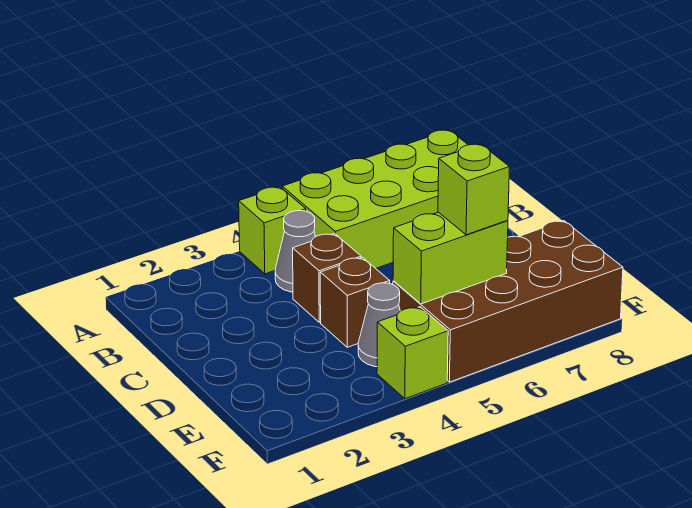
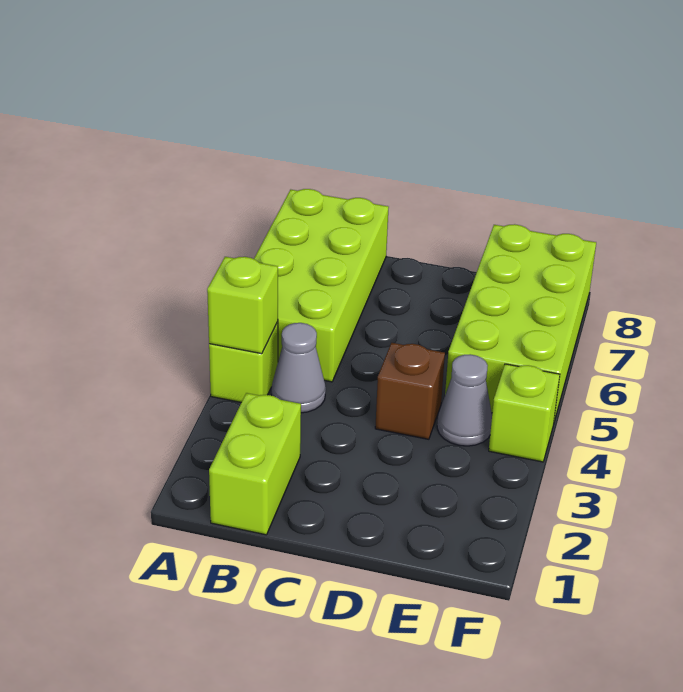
brown brick C4 level 1 -> none
brown brick E5:F8 level 1 -> lime brick E5:F8 level 1
lime brick E5:E6 level 2 -> lime brick B1:B2 level 1
lime brick E6 level 3 -> lime brick A4 level 2

